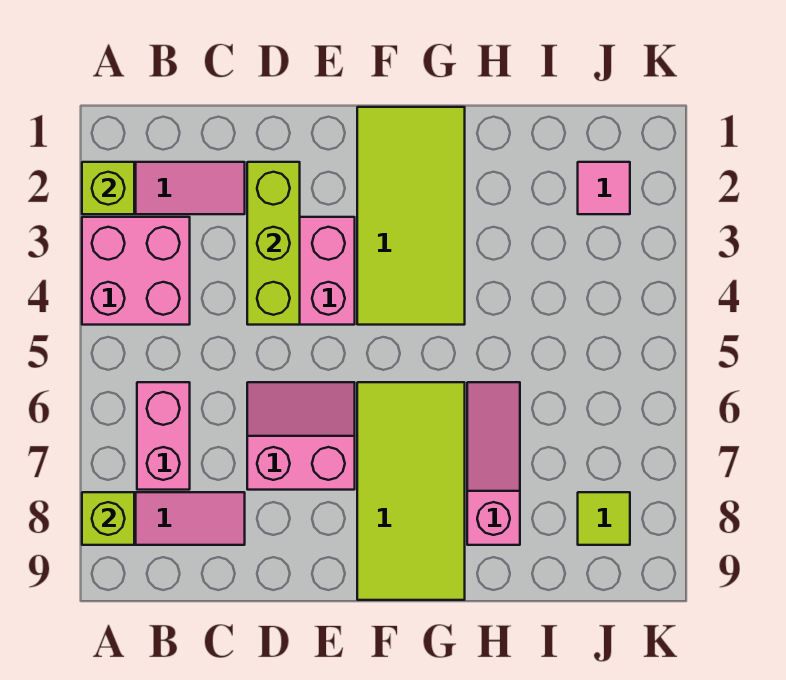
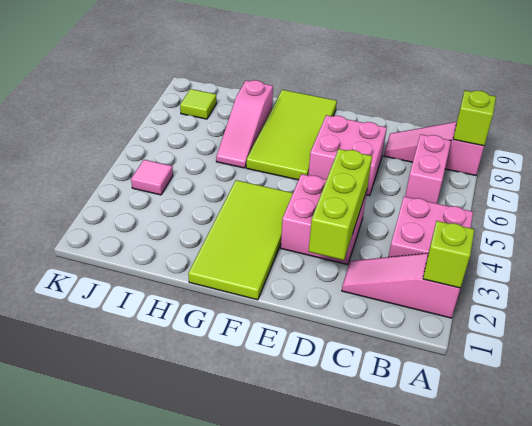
pink slope D6:E7 level 1 top 7 -> pink brick D6:E7 level 1
pink tile J2 level 1 -> pink tile J4 level 1

